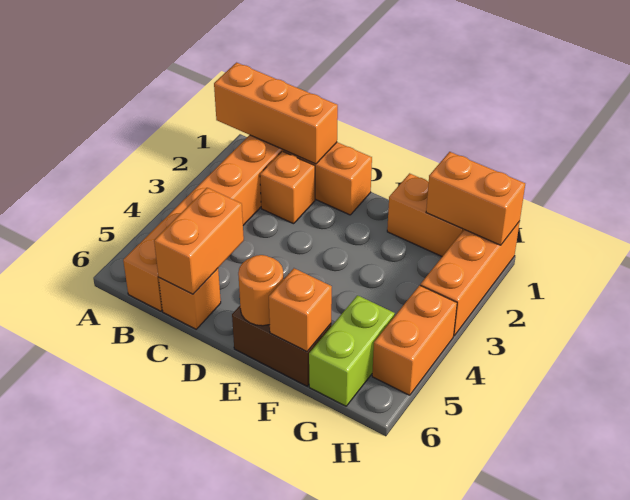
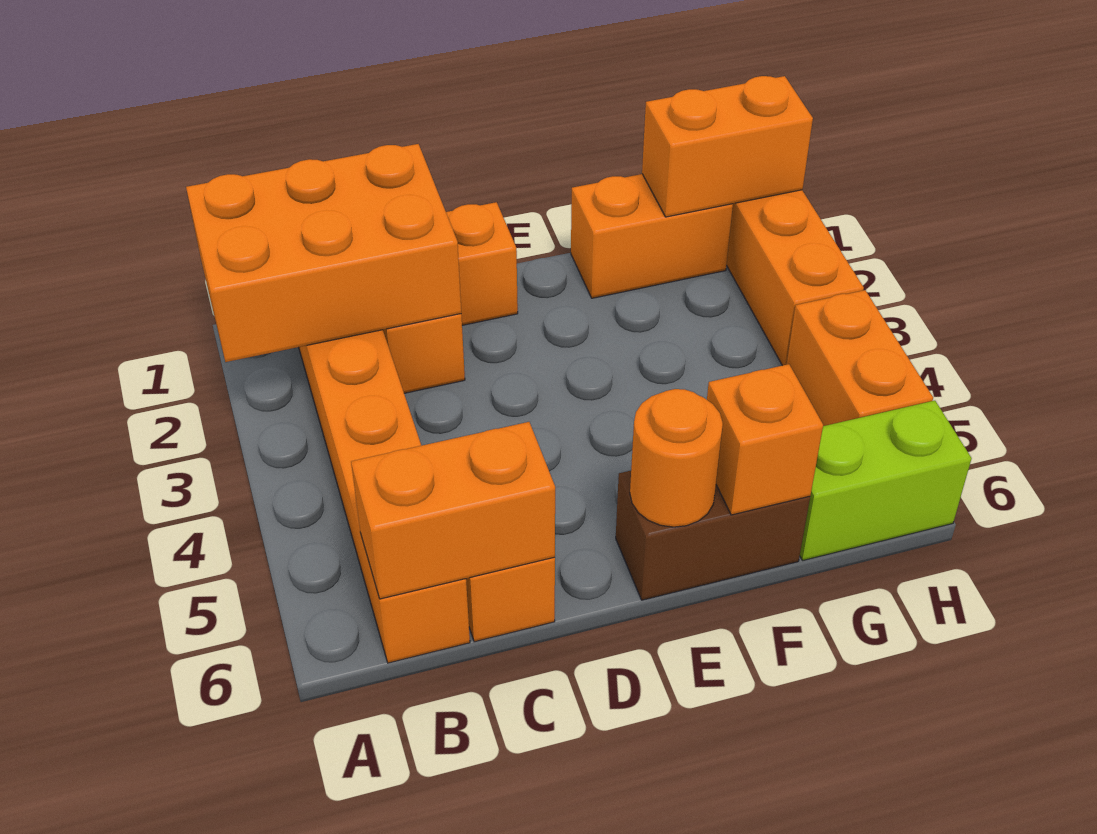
orange brick A1:C1 level 2 -> orange brick A1:C2 level 2
orange brick C5:C6 level 2 -> orange brick B6:C6 level 2
lime brick G5:G6 level 1 -> lime brick G6:H6 level 1

